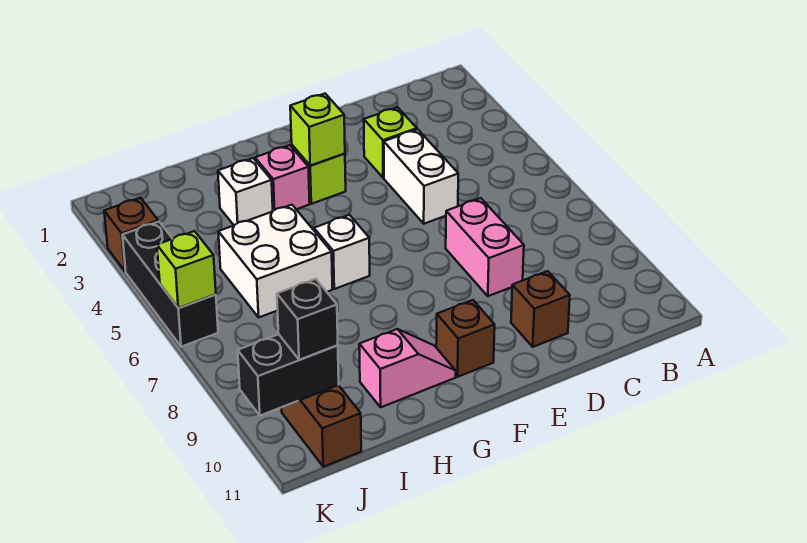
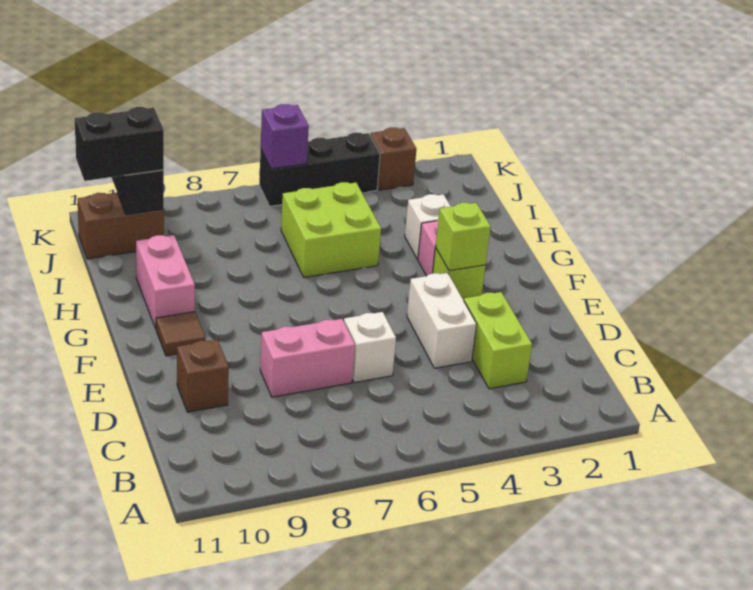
lime brick D3 level 1 -> lime brick C3:D3 level 1
white brick D4:D5 level 1 -> white brick D4:E4 level 1
brown brick F10 level 1 -> brown tile F10 level 1
white brick G6 level 1 -> white brick D6 level 1
pink slope G10:H10 level 1 top H -> pink brick G10:H10 level 1
white brick H5:I6 level 1 -> lime brick H5:I6 level 1
black brick J10 level 3 -> black brick J10:J11 level 3
lime brick K6 level 2 -> purple brick K6 level 2

